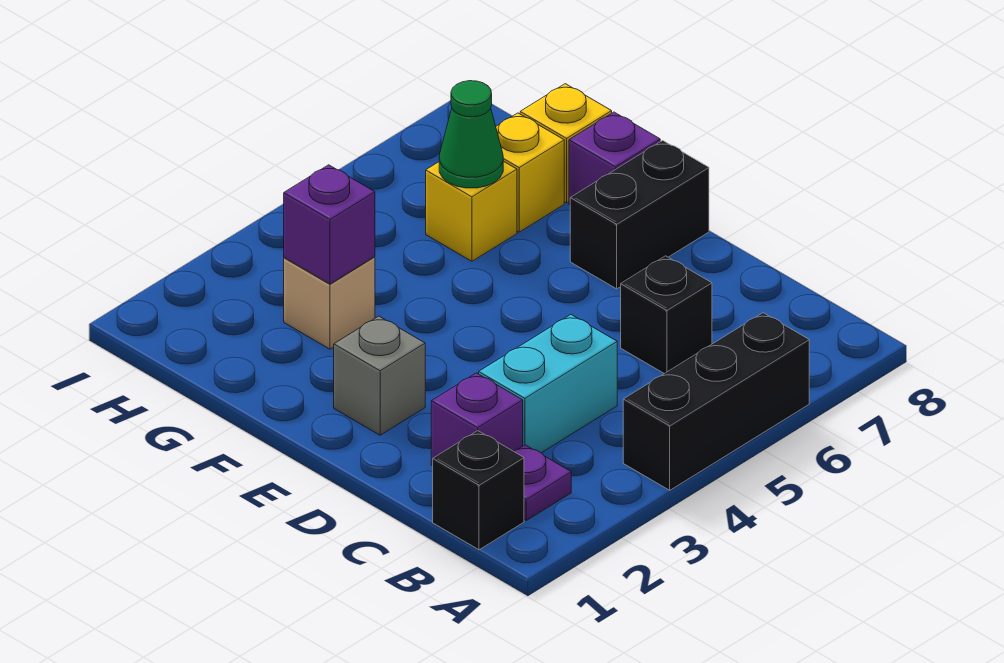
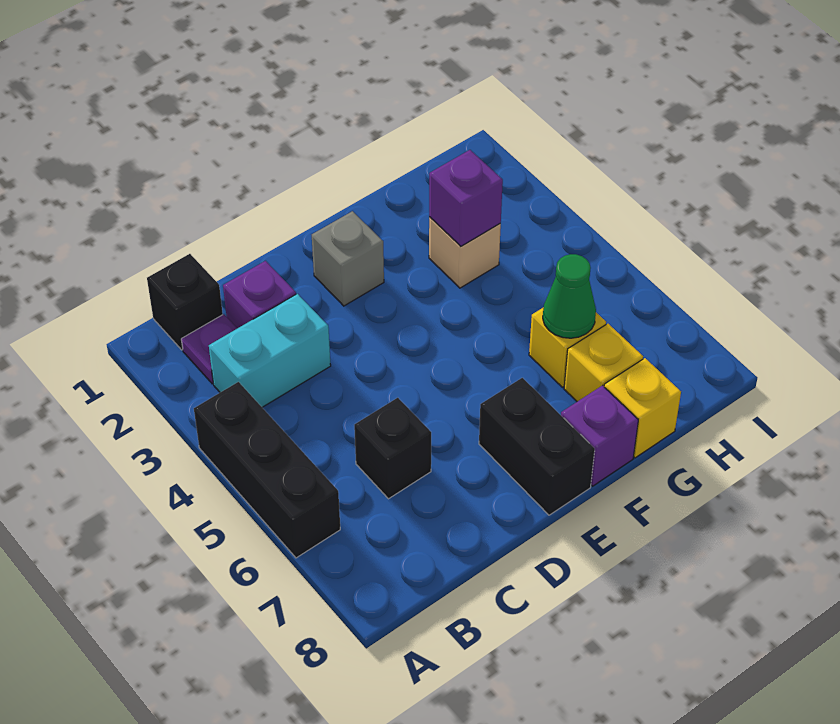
cyan brick C3:C4 level 1 -> cyan brick B3:C3 level 1

